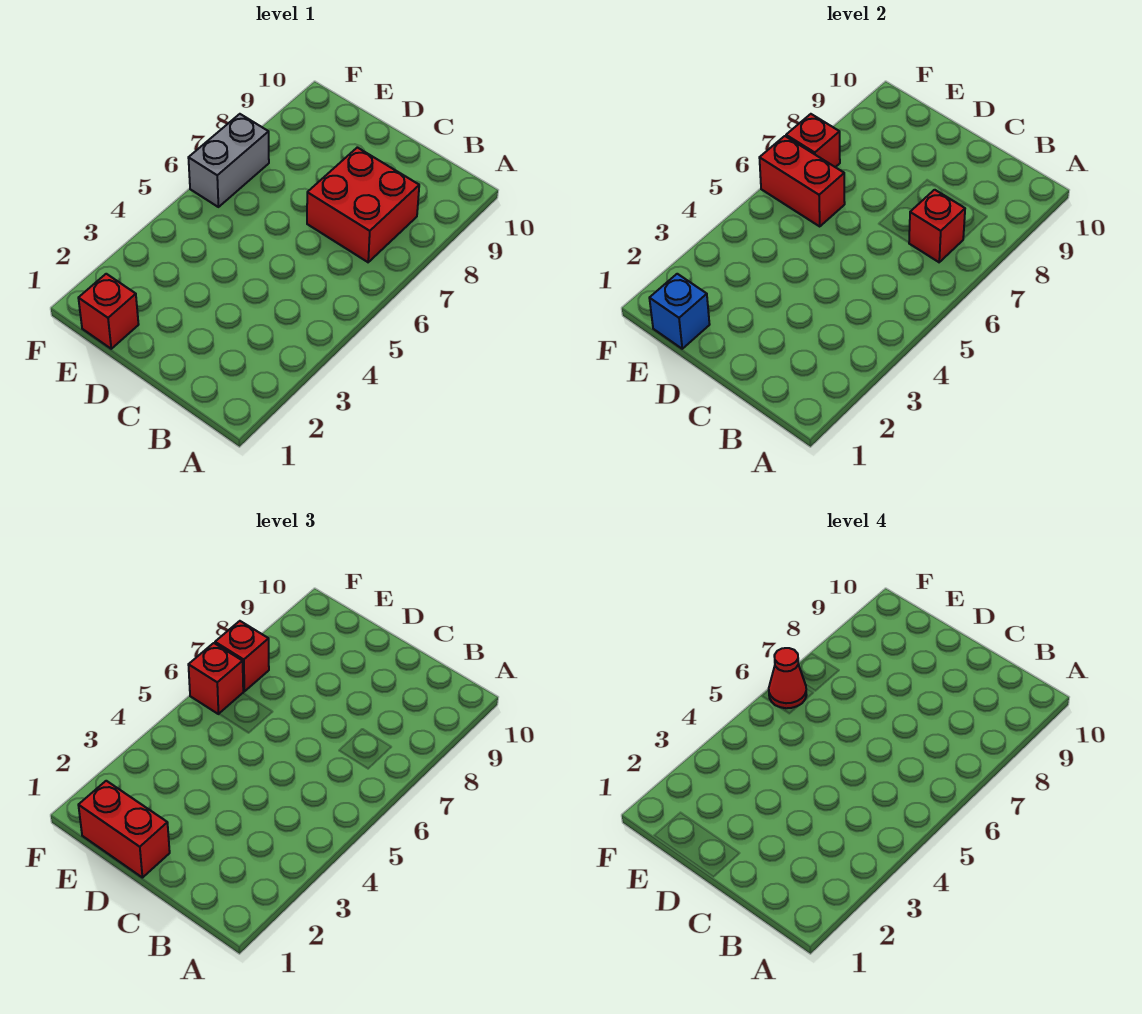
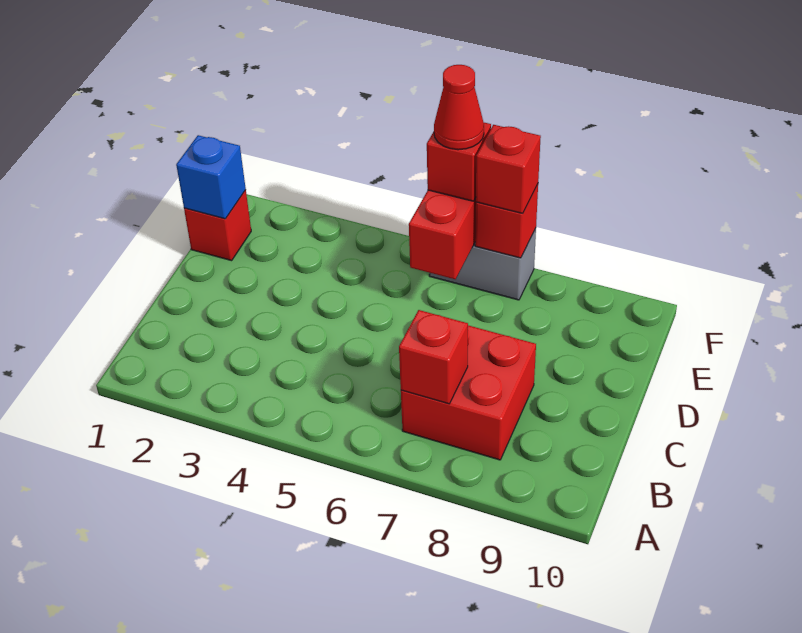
red brick D1:E1 level 3 -> none

